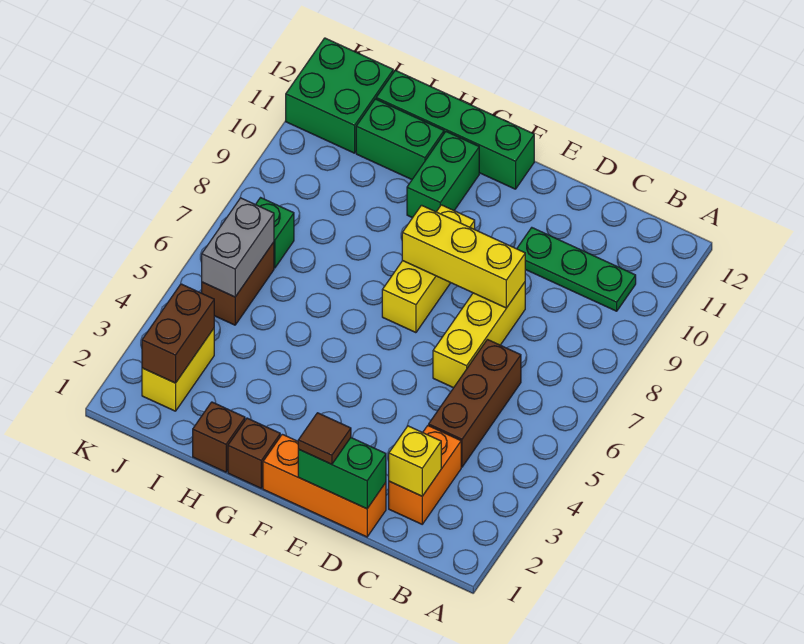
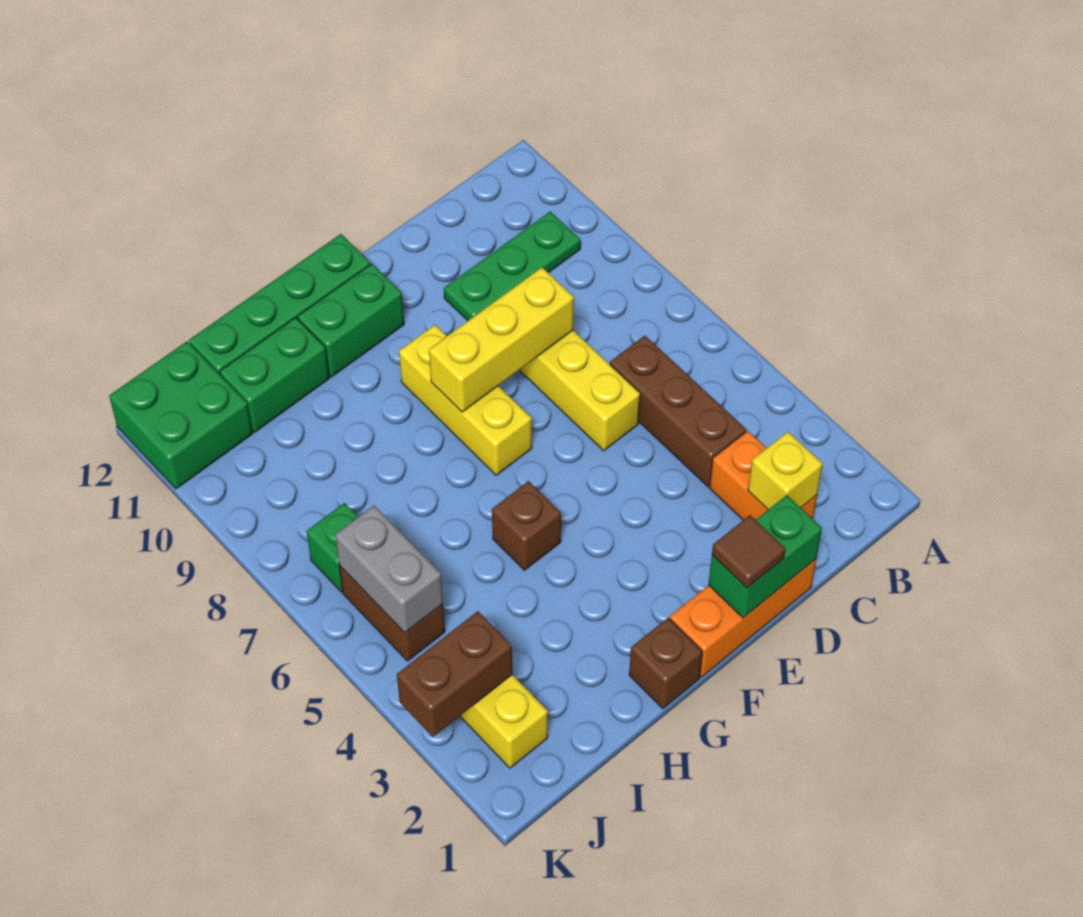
green brick G10:G11 level 1 -> green brick F11:G11 level 1
brown brick H1 level 1 -> brown brick G5 level 1
brown brick J2:J3 level 2 -> brown brick J3:K3 level 2

